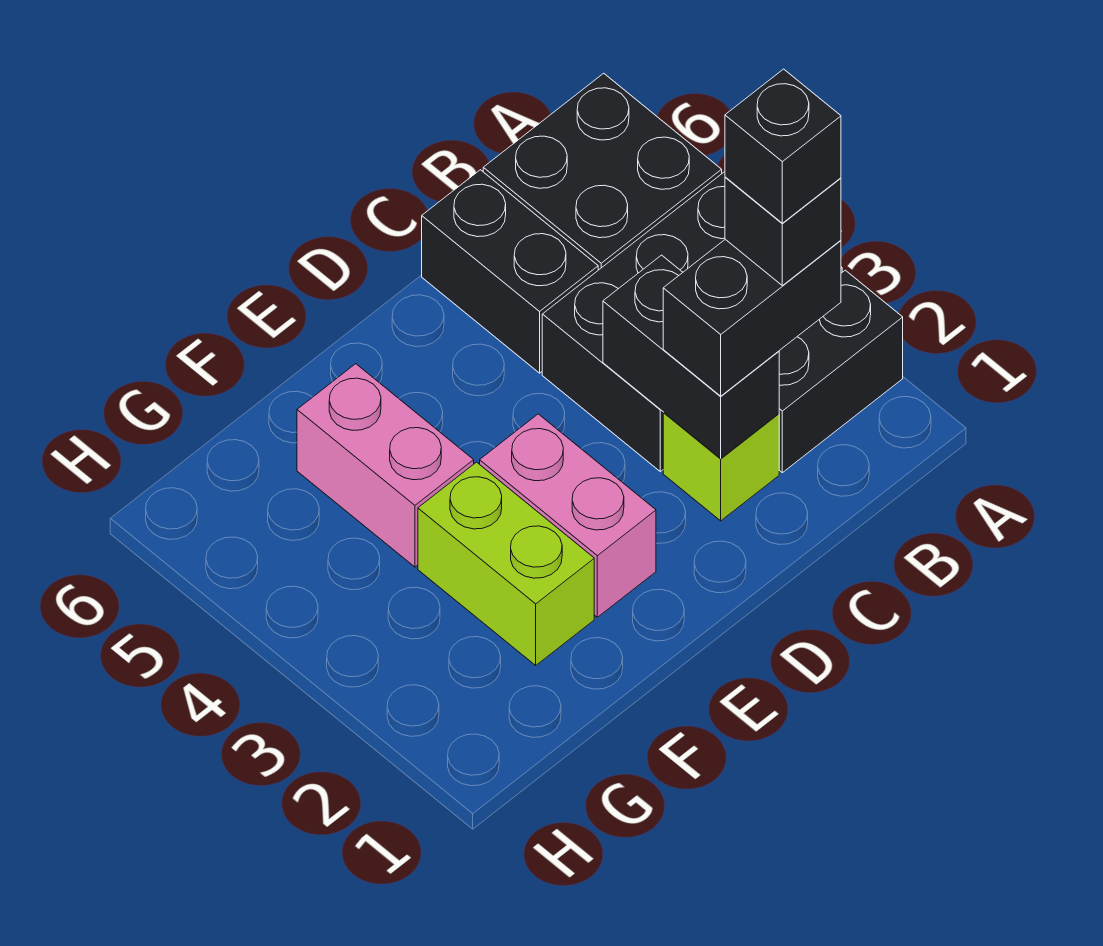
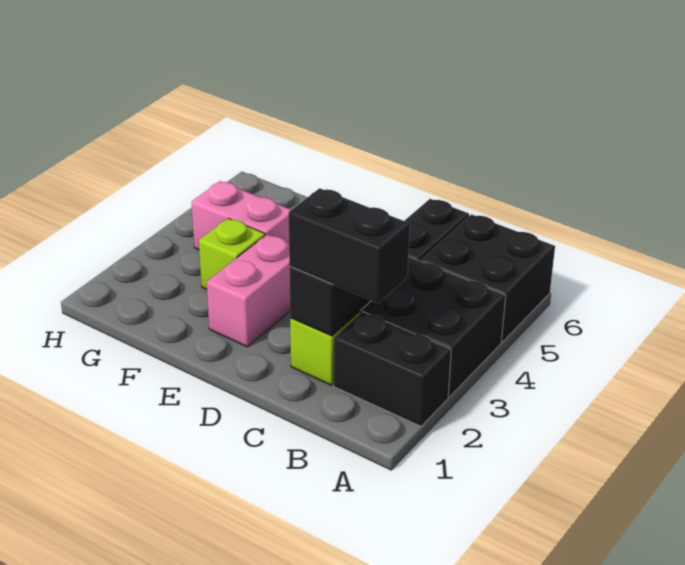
black brick B2 level 4 -> none
black brick B2 level 5 -> none
lime brick F2:F3 level 1 -> lime brick F3 level 1
pink brick F4:F5 level 1 -> pink brick F4:G4 level 1

